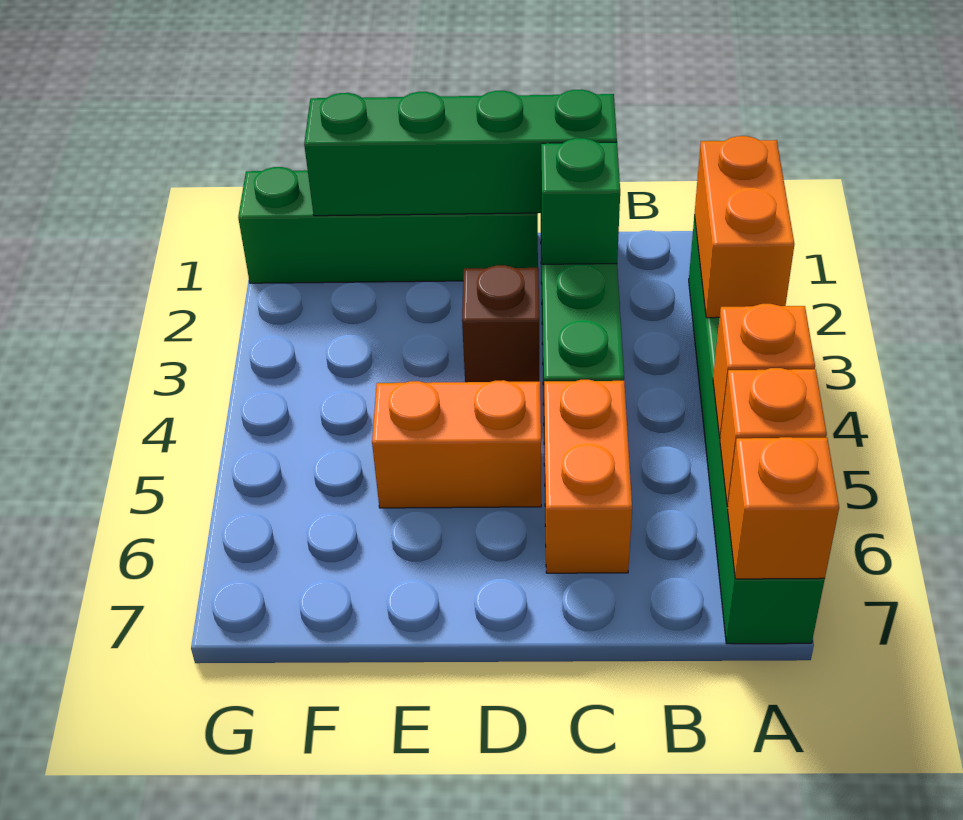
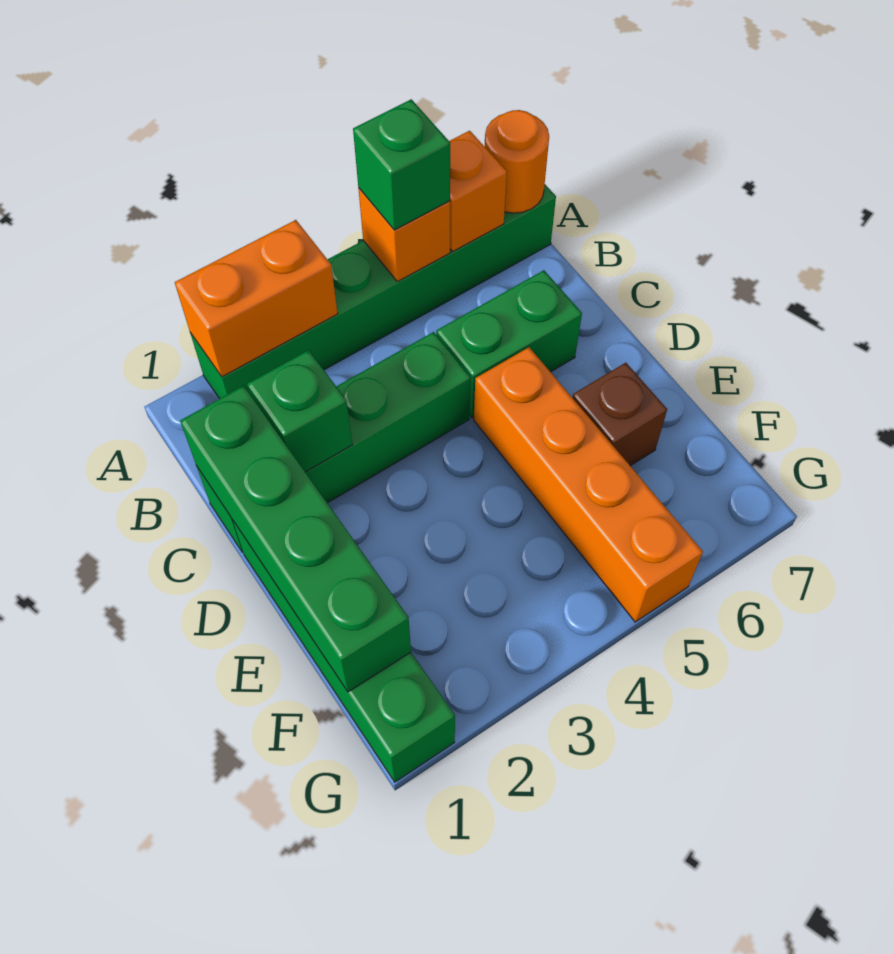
none -> green brick A5 level 3
orange brick A7 level 2 -> orange round brick A7 level 2
orange brick C5:C6 level 1 -> green brick C5:C6 level 1
brown brick D3 level 1 -> brown brick E6 level 1
orange brick D5:E5 level 1 -> orange brick D5:G5 level 1

